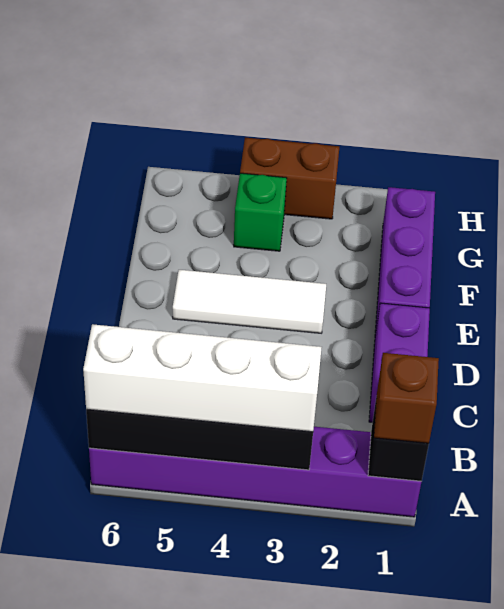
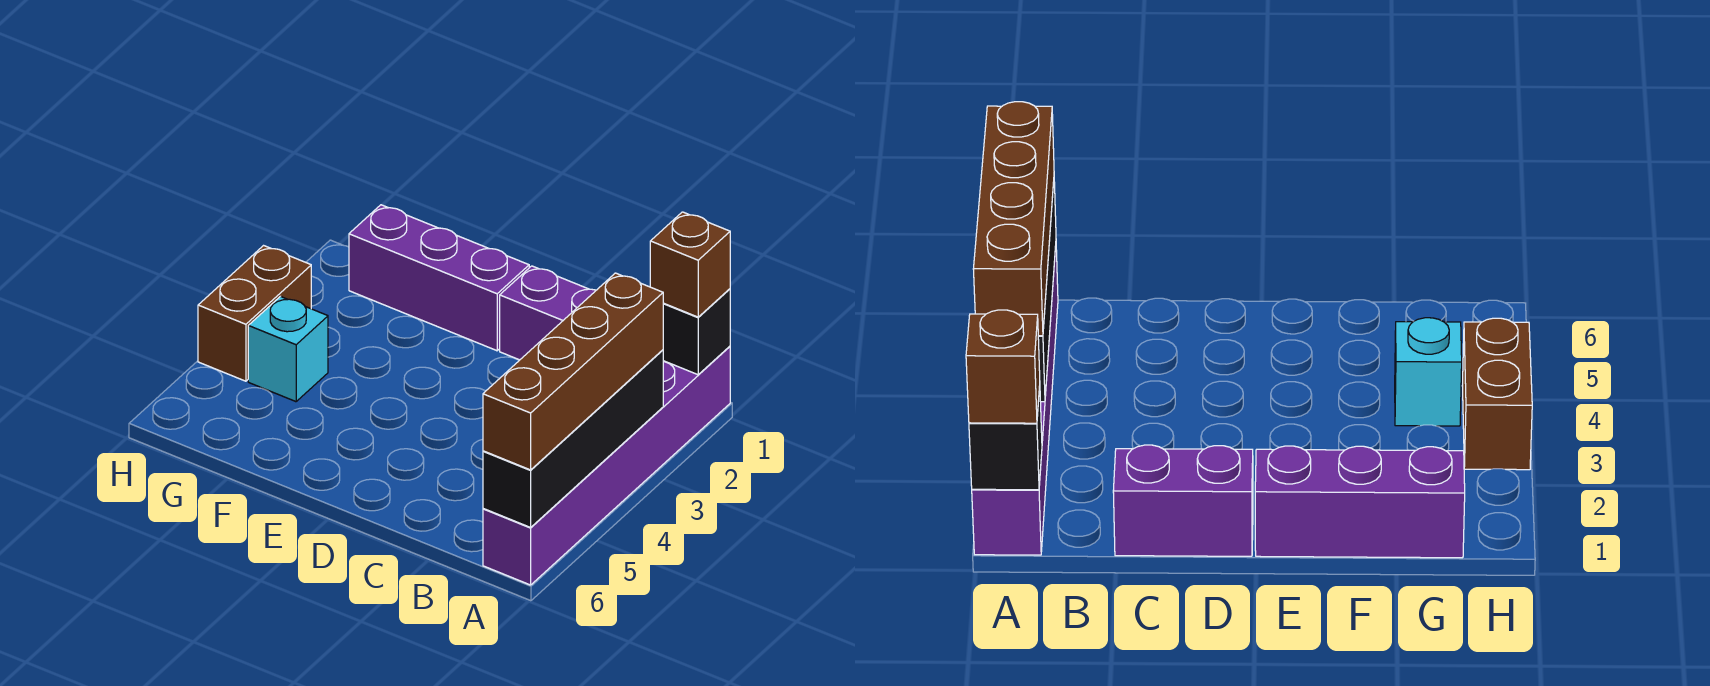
white brick A3:A6 level 3 -> brown brick A3:A6 level 3
white tile E3:E5 level 1 -> none
green brick G4 level 1 -> cyan brick G4 level 1

